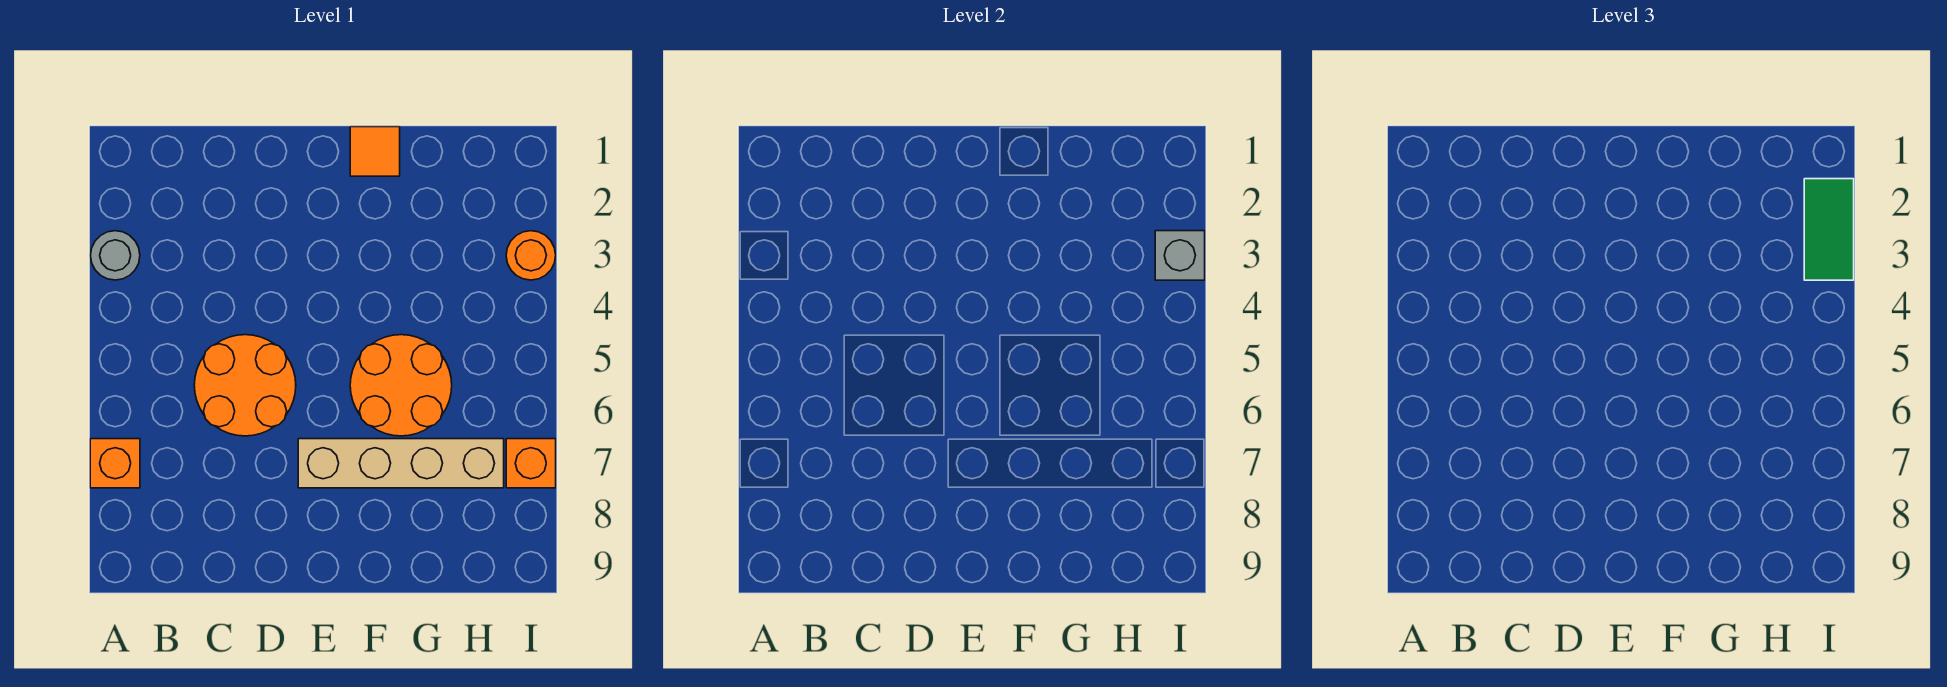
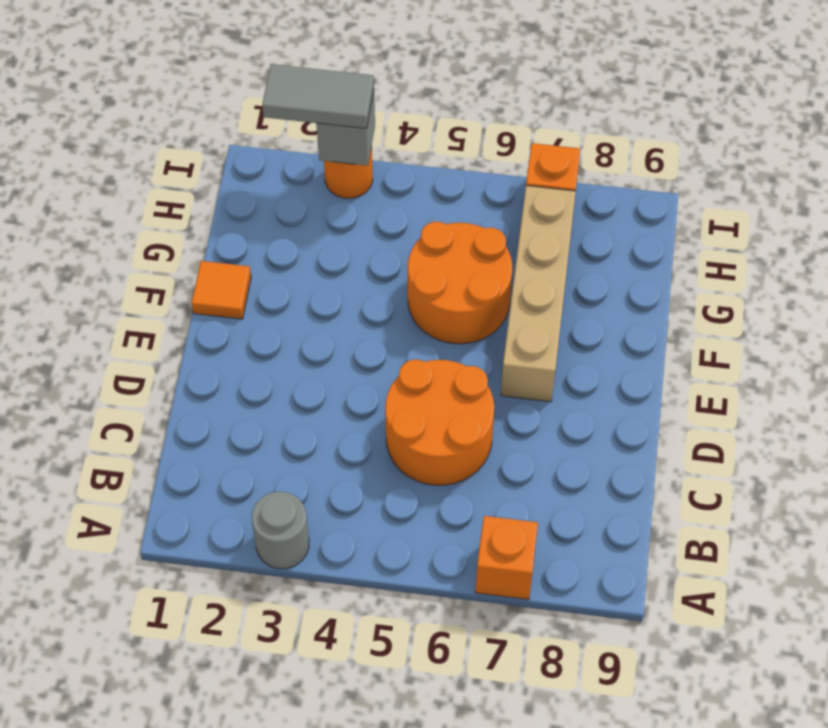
green tile I2:I3 level 3 -> grey tile I2:I3 level 3

